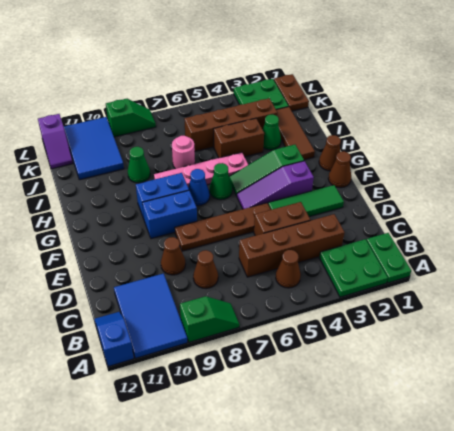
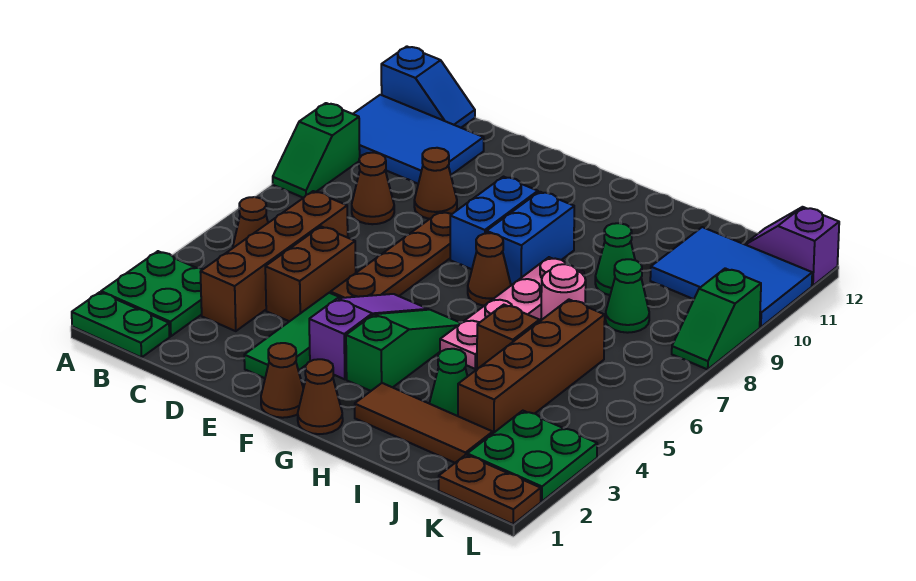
green cone G6 level 1 -> green cone J8 level 1
blue cone G7 level 1 -> brown cone G7 level 1
brown brick I4:I5 level 1 -> brown brick I5 level 1

